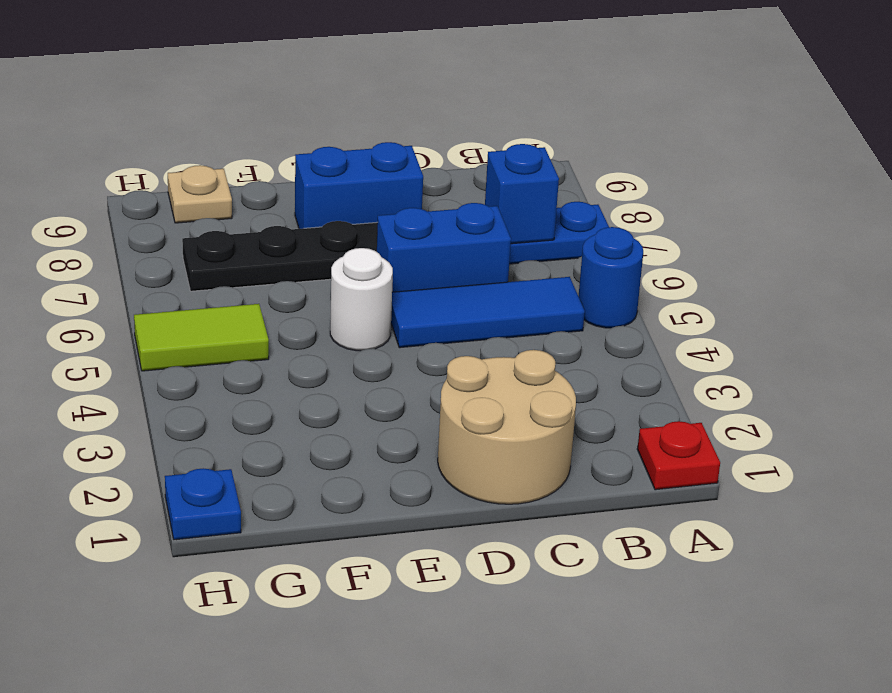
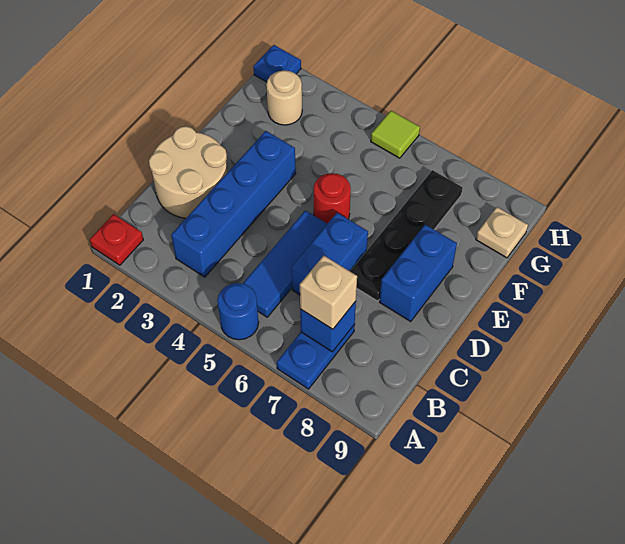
none -> blue brick B3:E3 level 1
none -> tan brick B7 level 3
white round brick E5 level 1 -> red round brick E5 level 1
none -> tan round brick G2 level 1
lime tile G5:H5 level 1 -> lime tile H5 level 1

